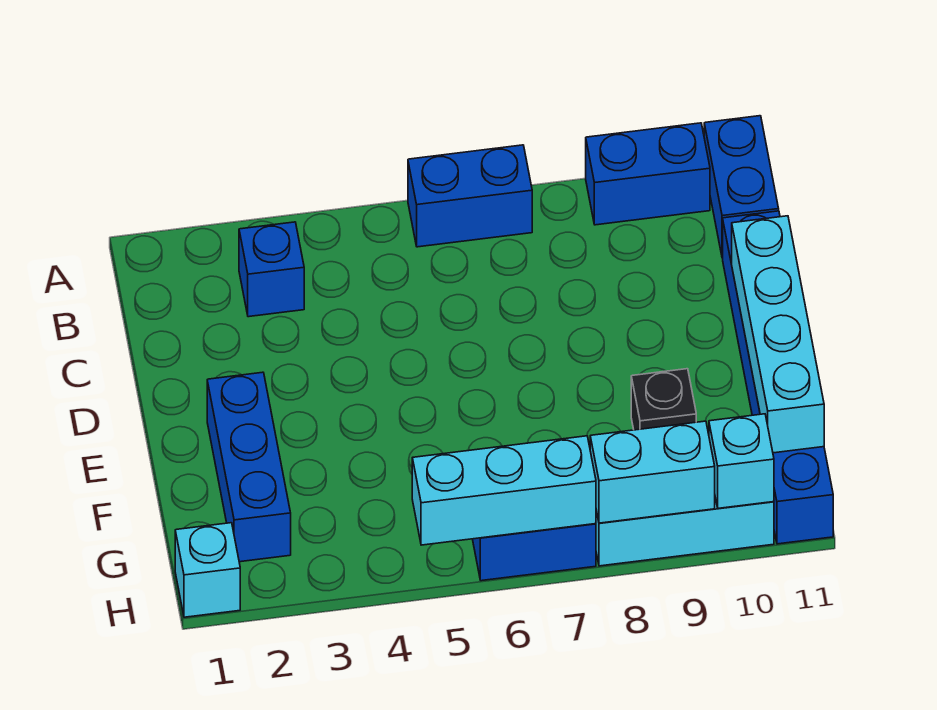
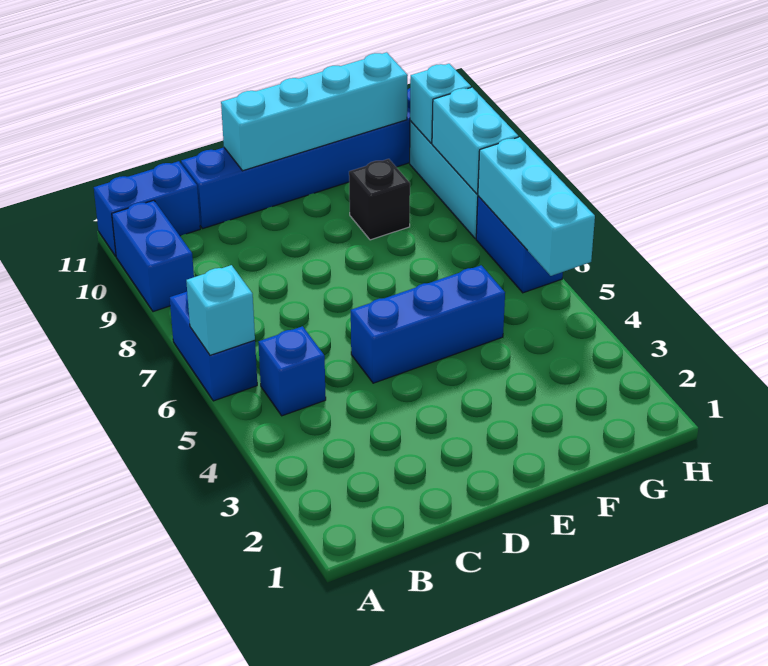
blue brick B3 level 1 -> blue brick B5 level 1
blue brick E2:G2 level 1 -> blue brick D5:F5 level 1
cyan brick H1 level 1 -> cyan brick A6 level 2

